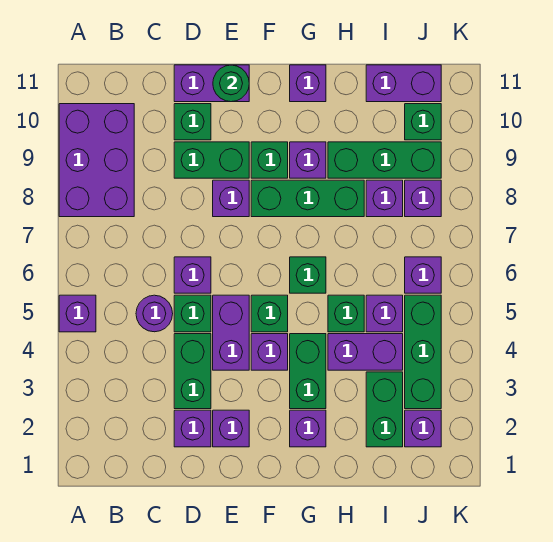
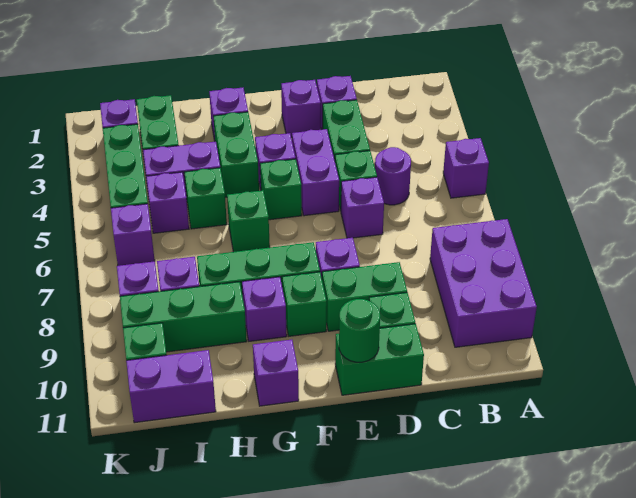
purple brick D11:E11 level 1 -> green brick D11:E11 level 1

